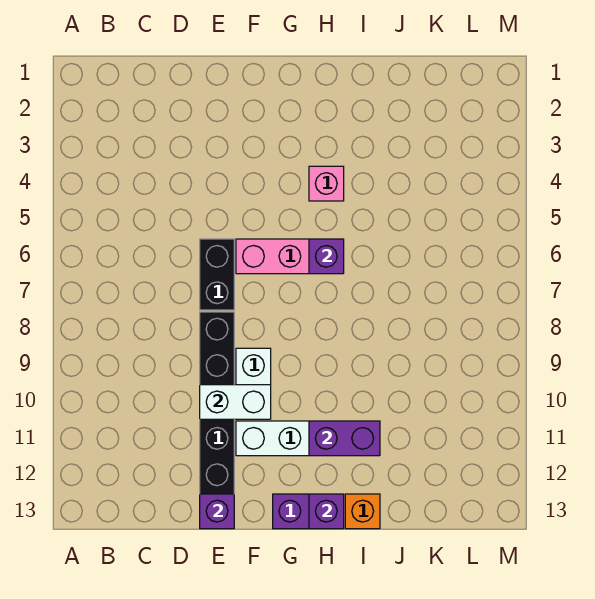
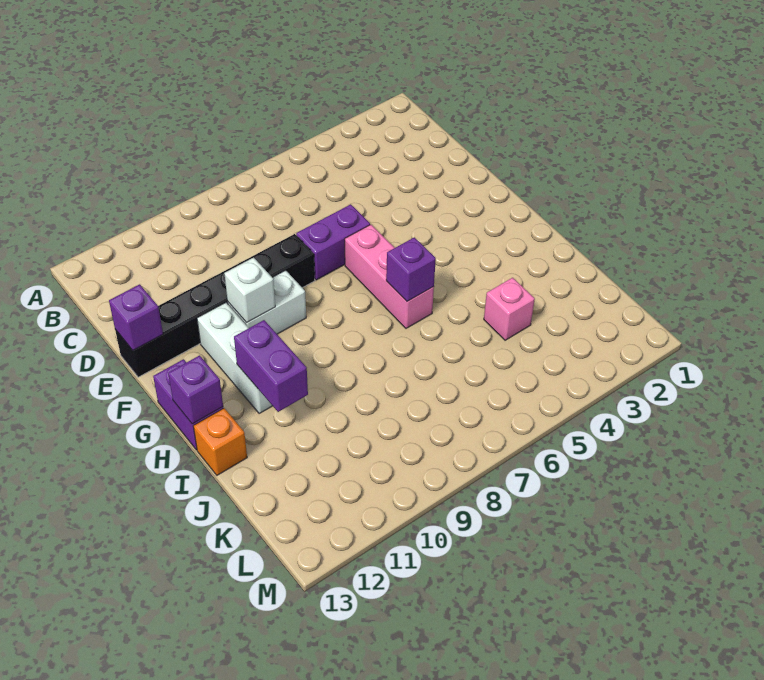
black brick E6:E7 level 1 -> purple brick E6:E7 level 1
white brick E10:F10 level 2 -> white brick F10 level 2
pink brick H4 level 1 -> pink brick J4 level 1

